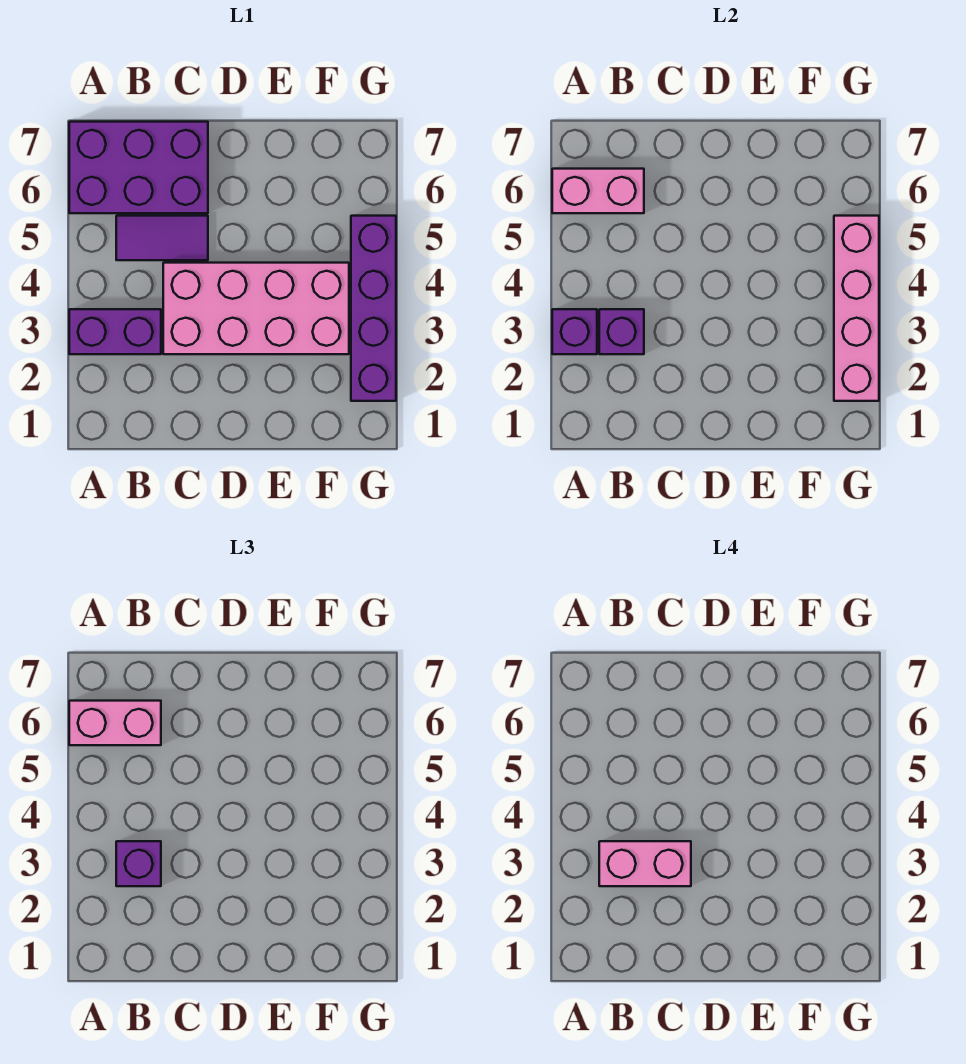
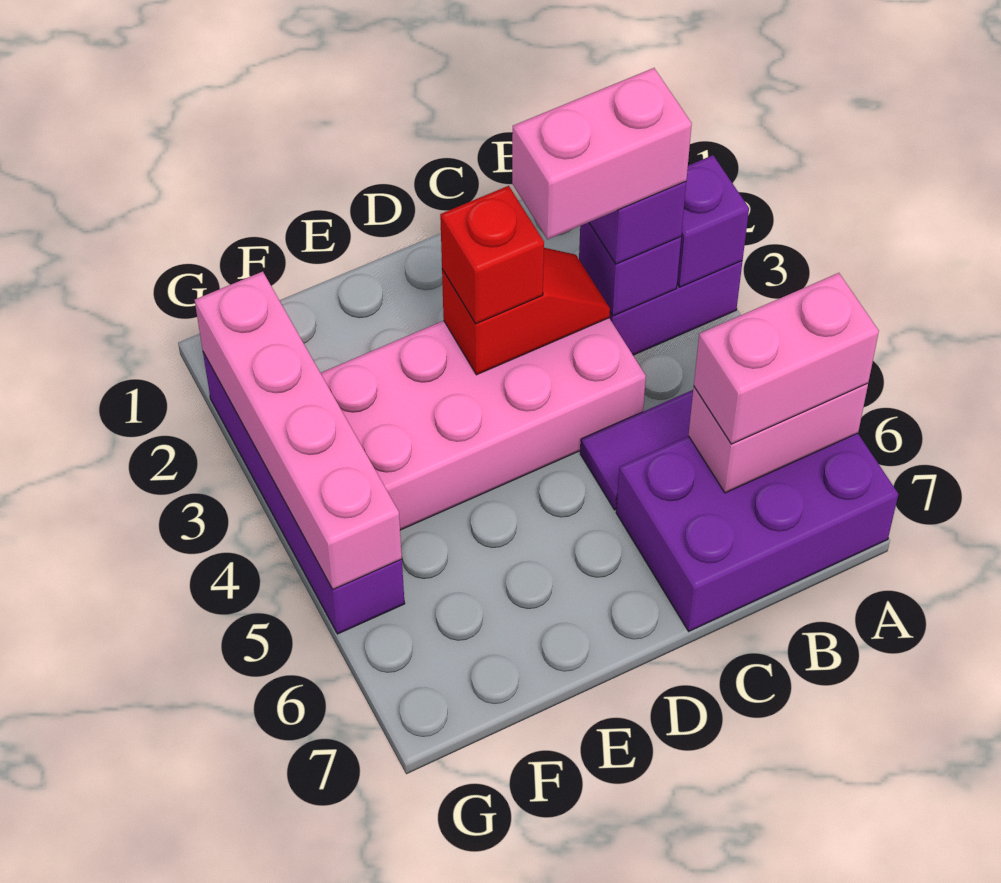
none -> red slope C3:D3 level 2 top D
none -> red brick D3 level 3

